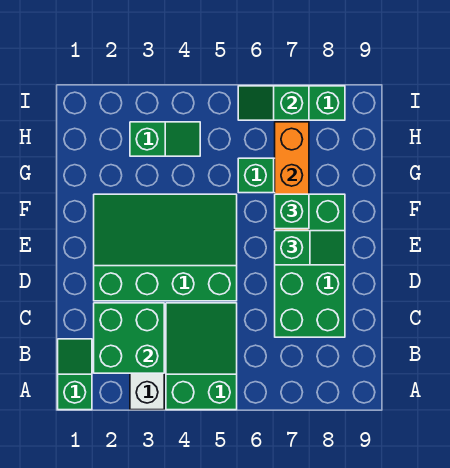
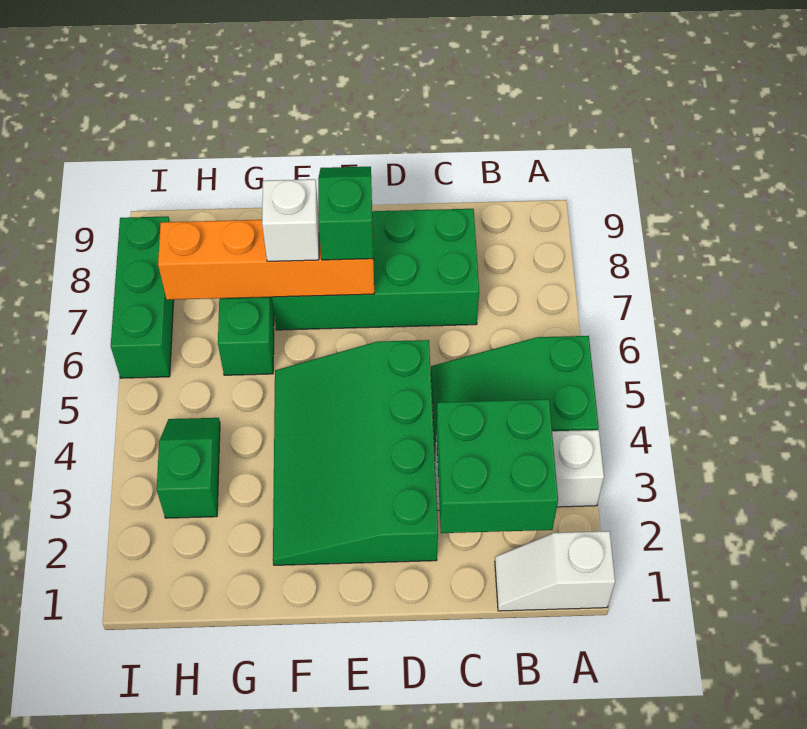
green slope A1:B1 level 1 top A -> white slope A1:B1 level 1 top A
green brick F7 level 3 -> white brick F7 level 3
green slope I6:I7 level 2 top 7 -> none

